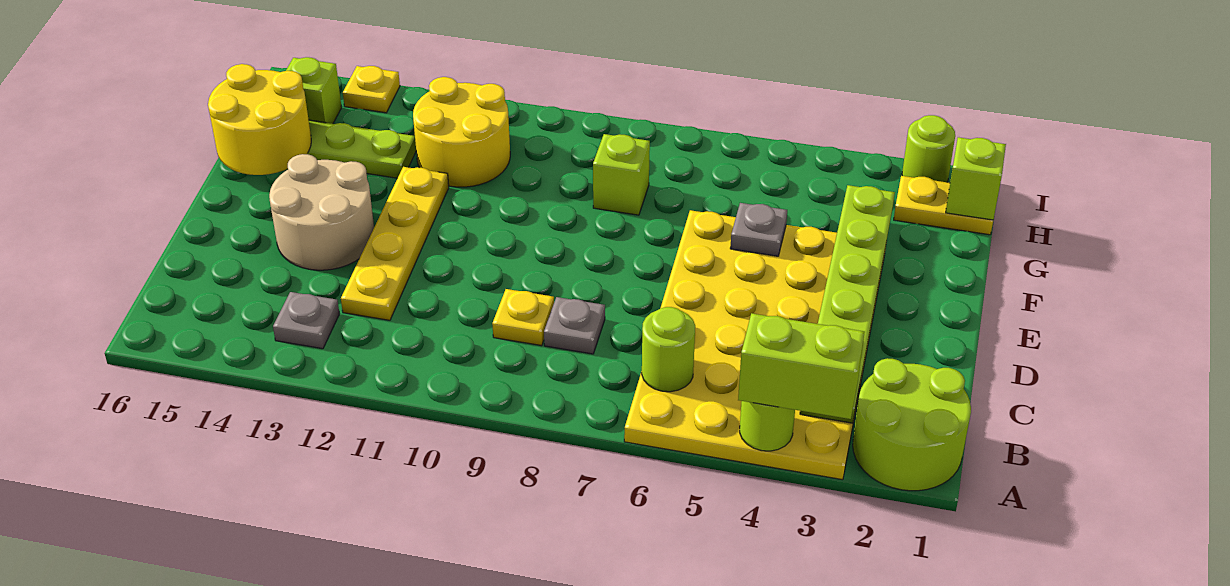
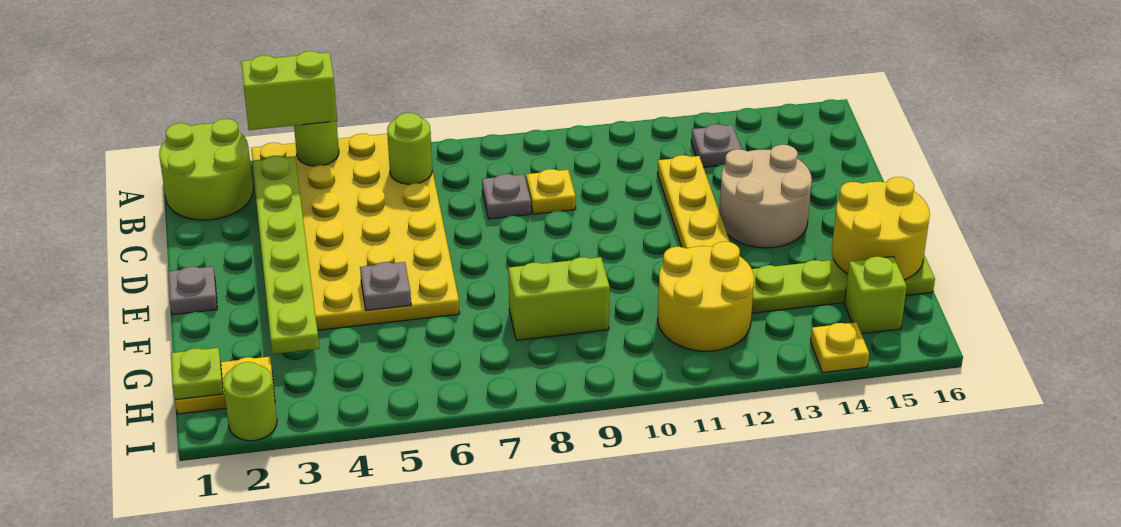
none -> grey plate E1 level 1
lime brick G8 level 1 -> lime brick G8:G9 level 1
lime brick H1 level 2 -> lime plate H1 level 2

